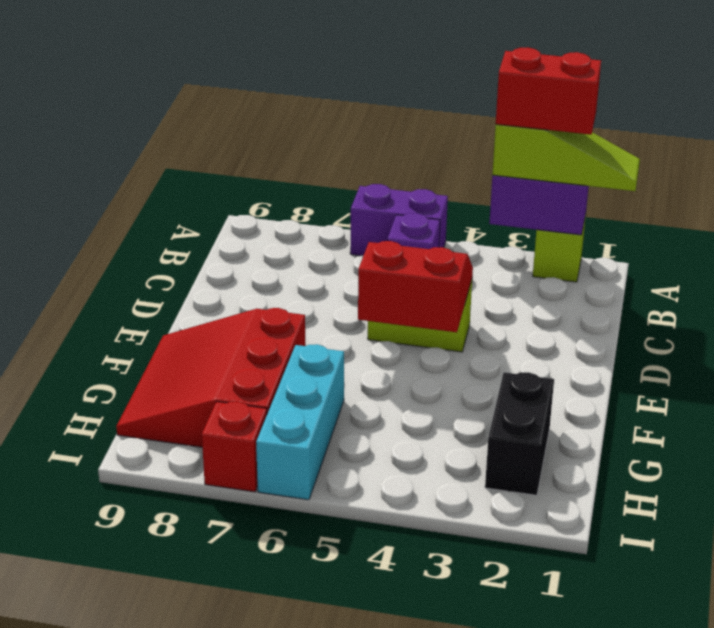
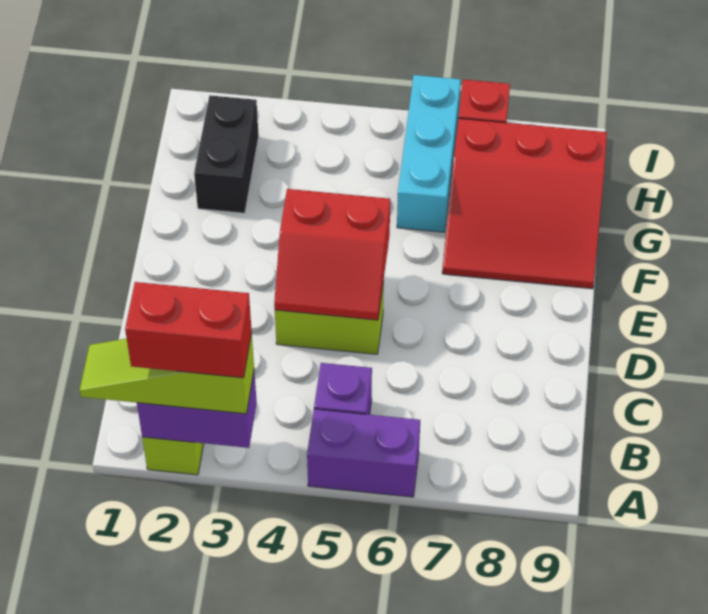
red slope F7:H9 level 1 top 7 -> red slope F7:H9 level 1 top H

